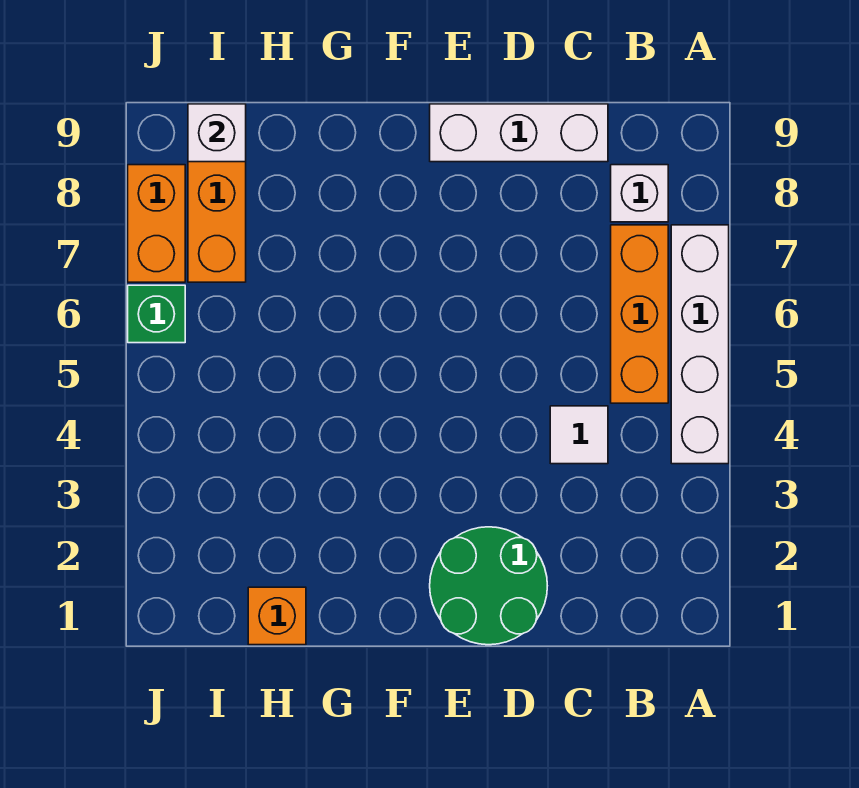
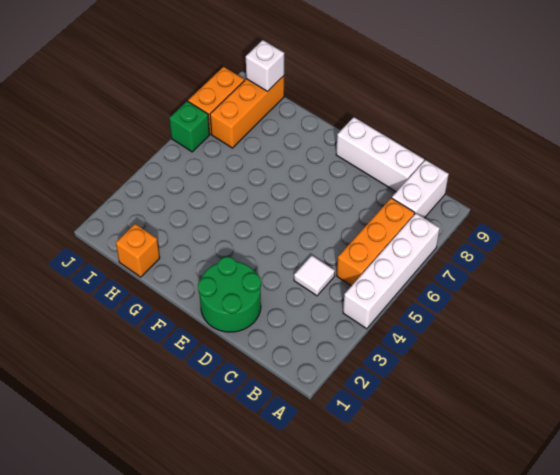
white brick B8 level 1 -> white brick B8:B9 level 1

